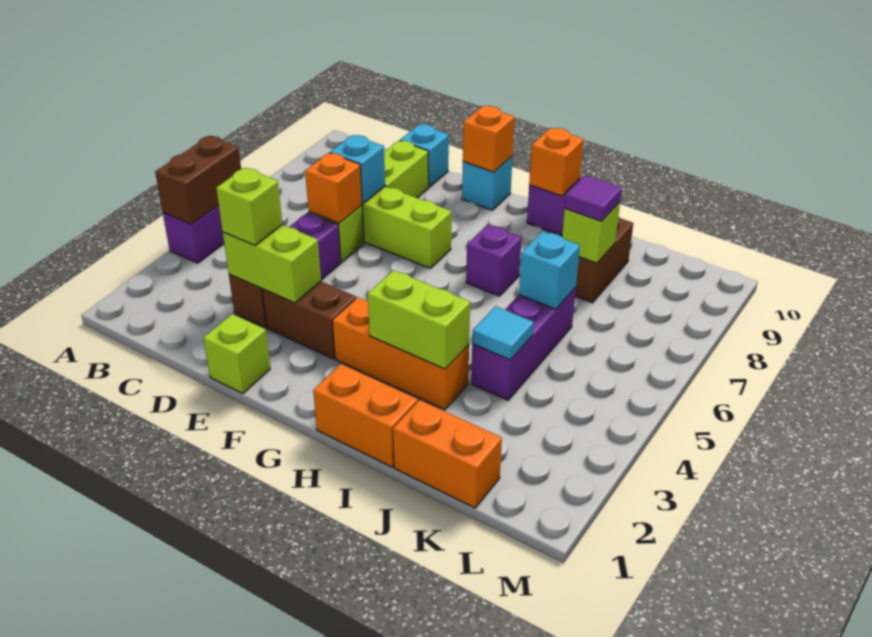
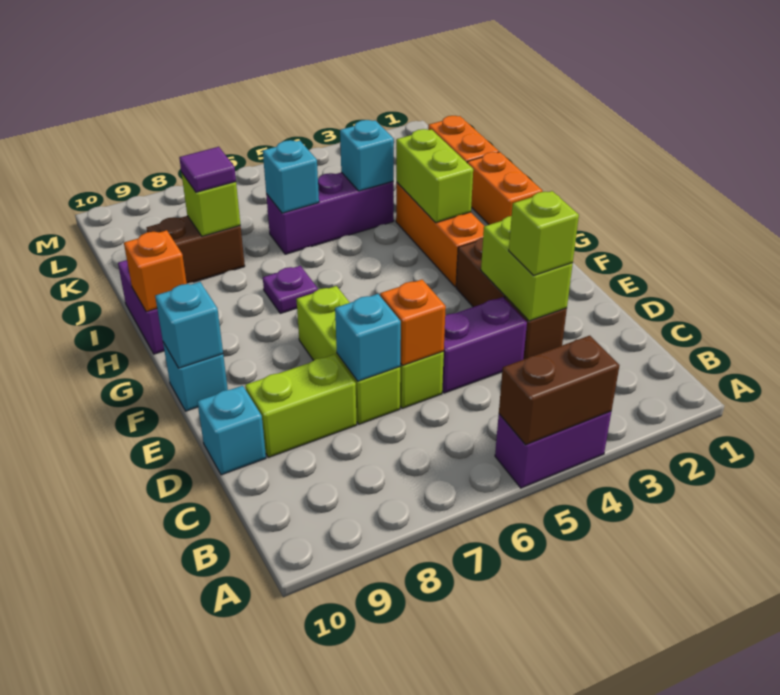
lime brick E1 level 1 -> none
orange brick F10 level 2 -> cyan brick F10 level 2
purple brick H7 level 1 -> purple plate H7 level 1
cyan tile J4 level 2 -> cyan brick J4 level 2

